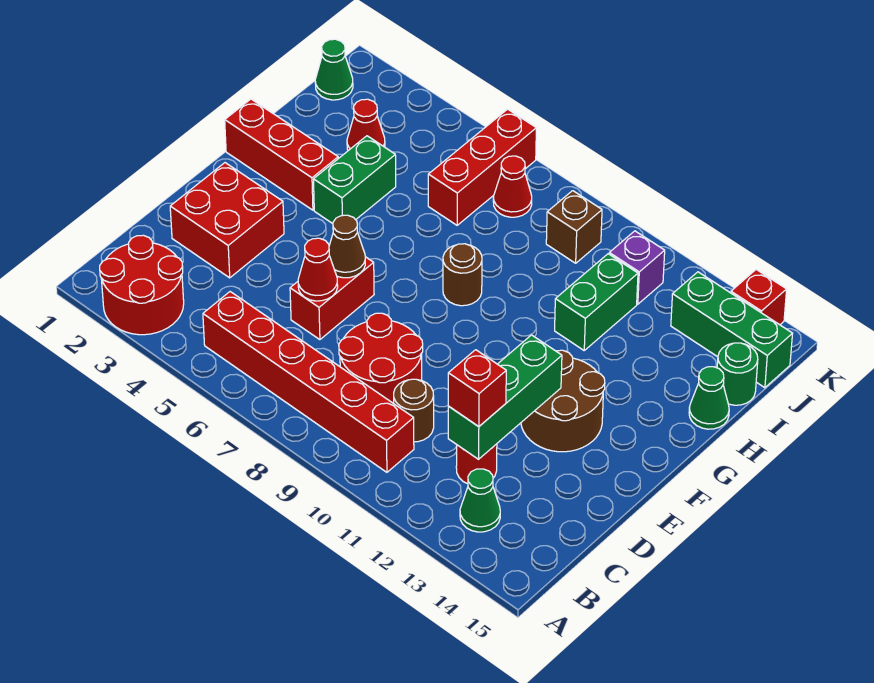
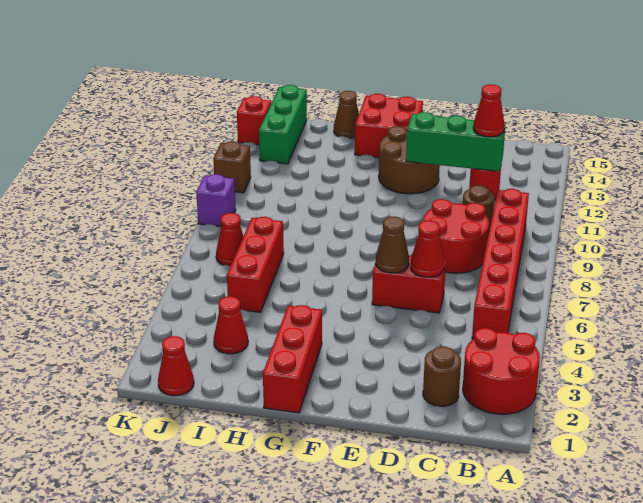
green cone B13 level 1 -> none
red brick C12 level 3 -> red cone C12 level 3
red brick D2:E3 level 1 -> red brick F14:G15 level 1
green brick G4:H4 level 1 -> none
brown round brick G8 level 1 -> brown round brick C2 level 1
green brick H11:I11 level 1 -> none
green cone H15 level 1 -> brown cone H15 level 1
red brick I6:K6 level 1 -> red brick I5:I7 level 1
green round brick I15 level 1 -> none
green cone J1 level 1 -> red cone J1 level 1
brown brick J9 level 1 -> brown brick K11 level 1
purple brick J11 level 1 -> purple brick K9 level 1

